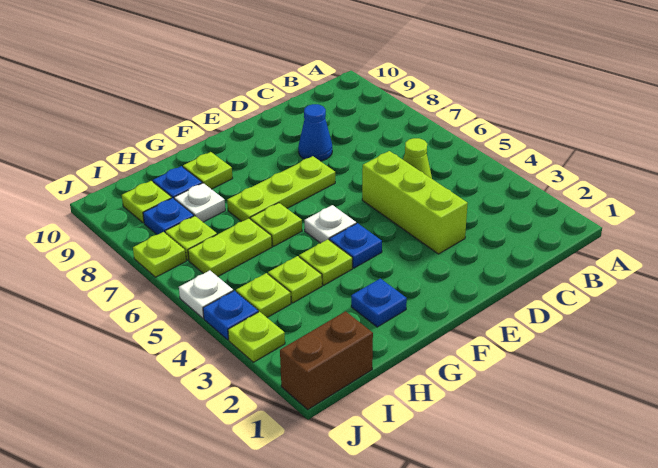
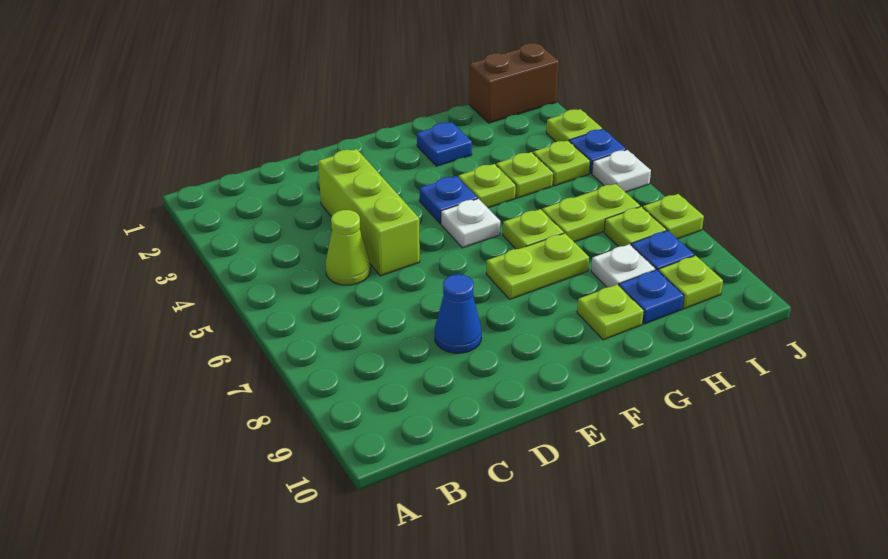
lime plate E7:G7 level 1 -> lime plate F7:G7 level 1

